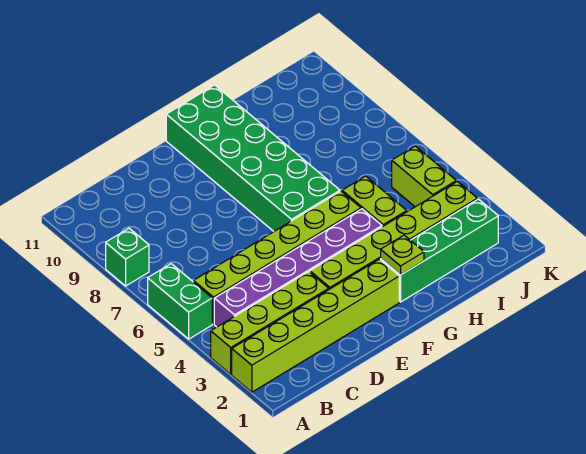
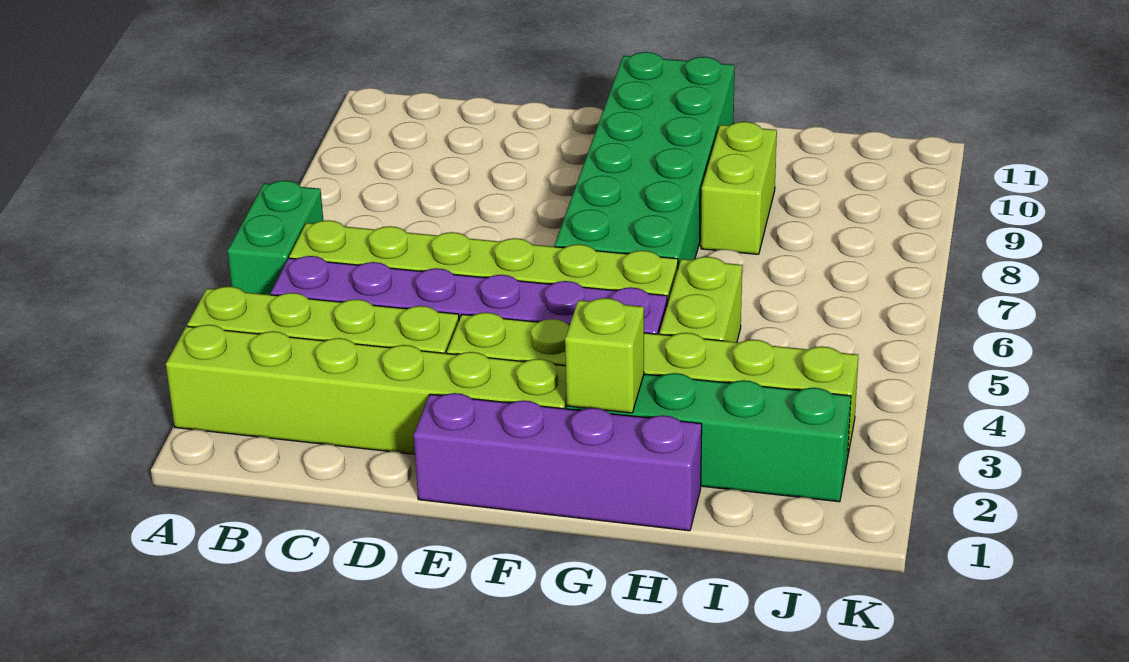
green brick A8 level 1 -> none
none -> purple brick E1:H1 level 1
lime plate G2 level 2 -> lime brick G2 level 2
lime brick J4:J5 level 1 -> lime brick H8:H9 level 1

